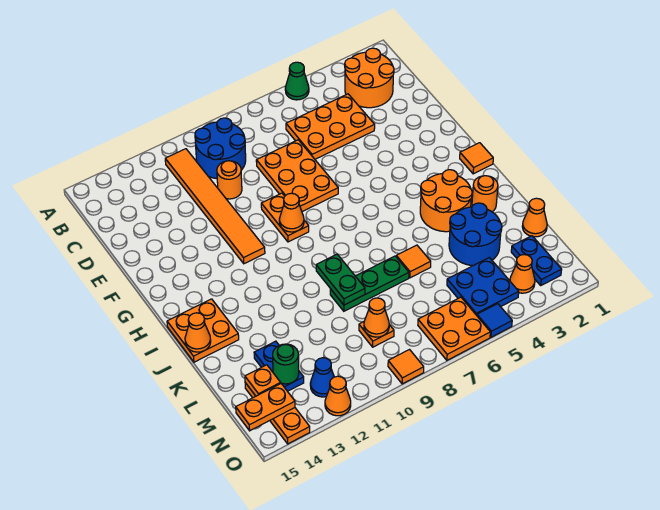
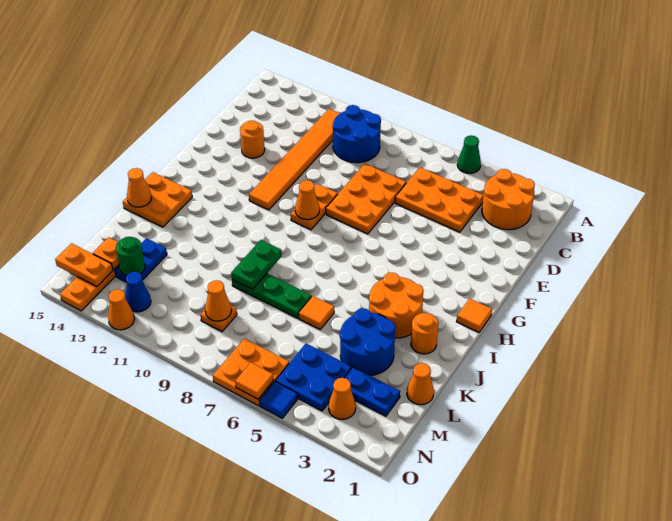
orange round brick D10 level 1 -> orange round brick E13 level 1
blue plate M2:N2 level 1 -> blue plate M2:M3 level 1
orange tile O9 level 1 -> orange tile O6 level 2

